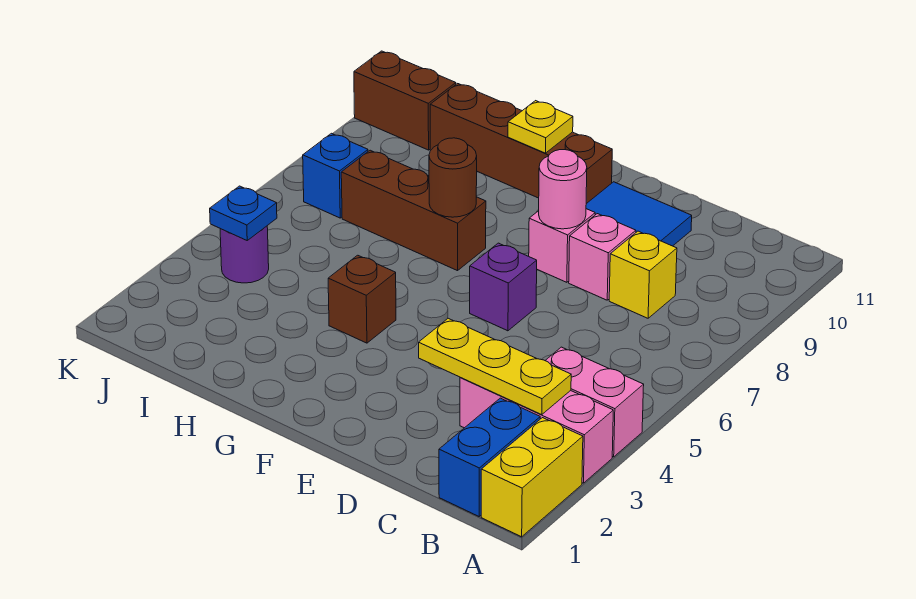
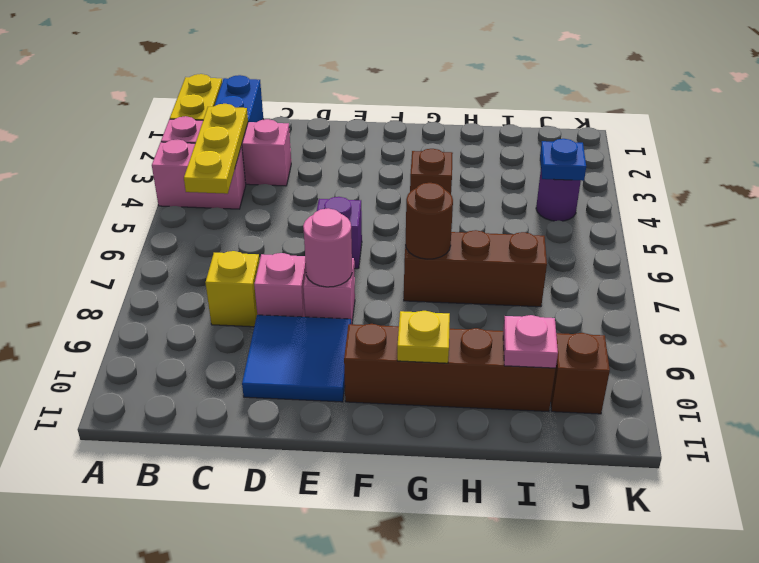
yellow plate B3:D3 level 2 -> yellow plate B3:B5 level 2
none -> pink plate I10 level 2
blue brick J7 level 1 -> none
brown brick J10:K10 level 1 -> brown brick J10 level 1

